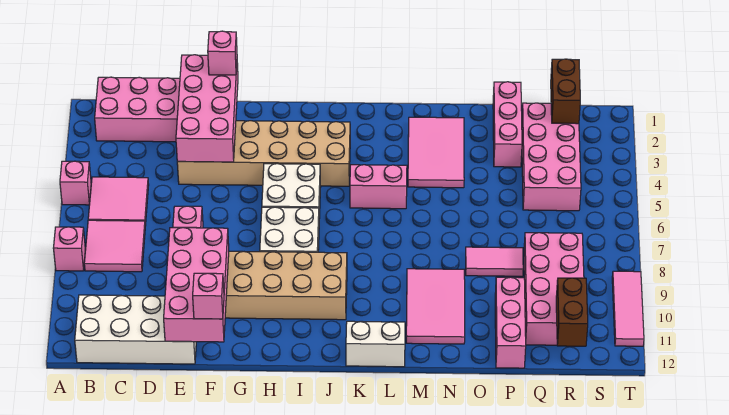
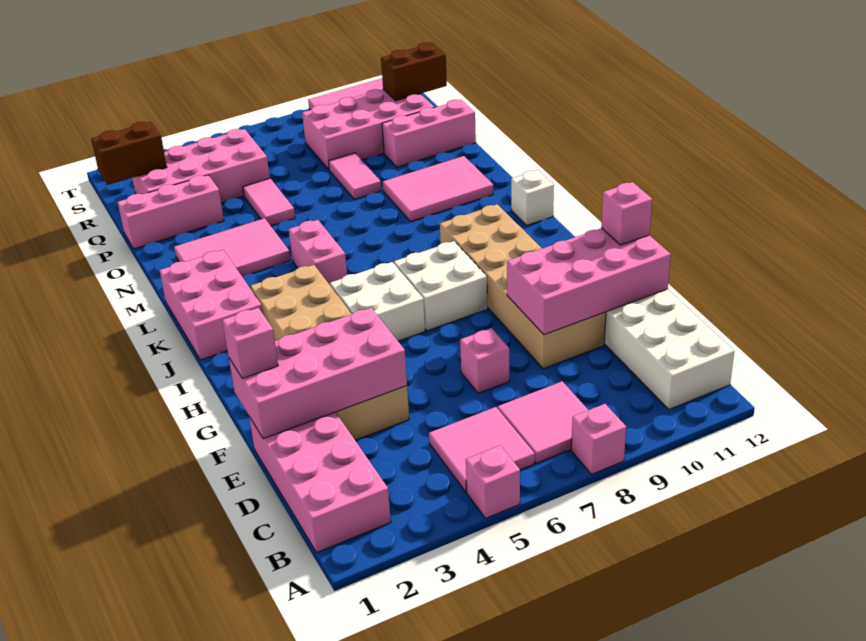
none -> pink brick J1:L2 level 1
white brick K12:L12 level 1 -> white brick K12 level 1
none -> pink tile O5:P5 level 1

